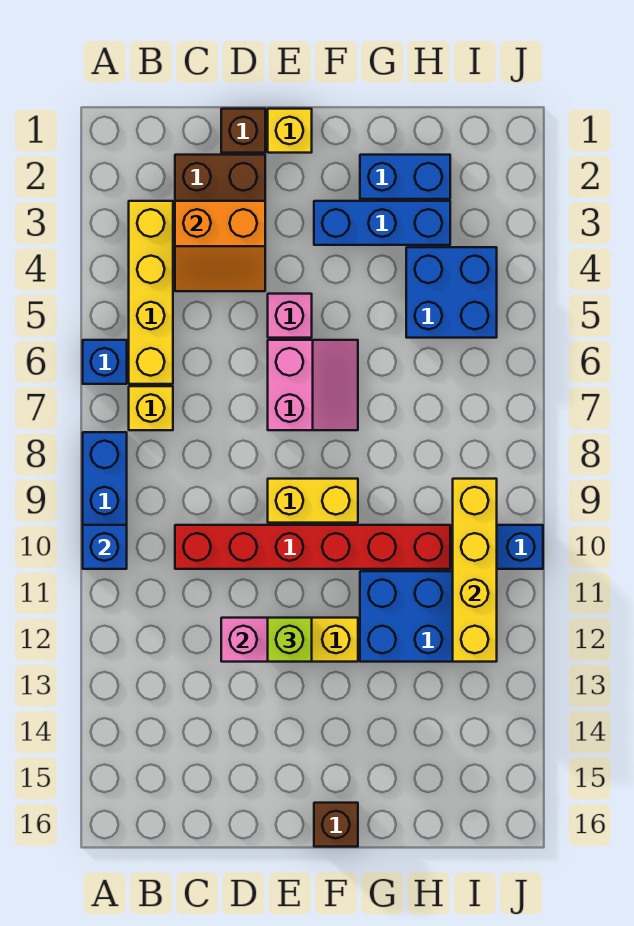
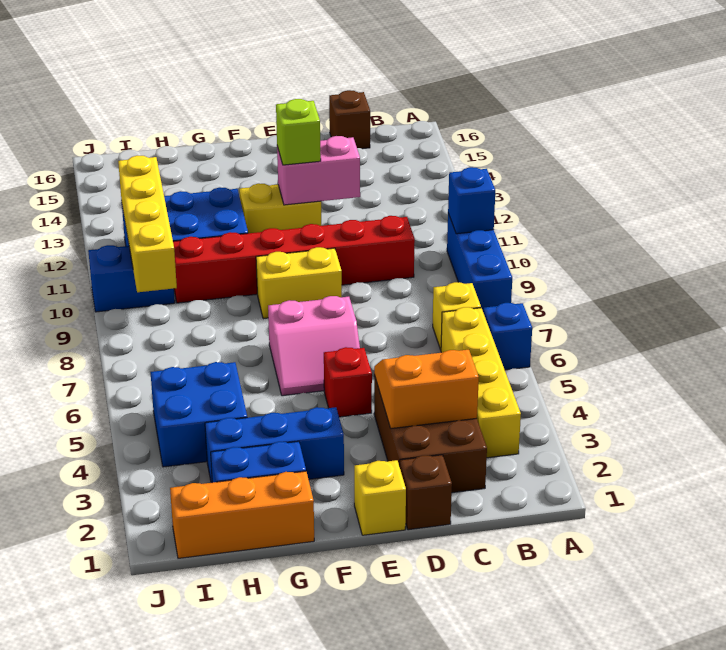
pink brick E5 level 1 -> red brick E5 level 1
pink slope E6:F7 level 1 top E -> pink slope E6:F7 level 1 top 7
brown brick F16 level 1 -> brown brick C16 level 1
none -> orange brick G1:I1 level 1

